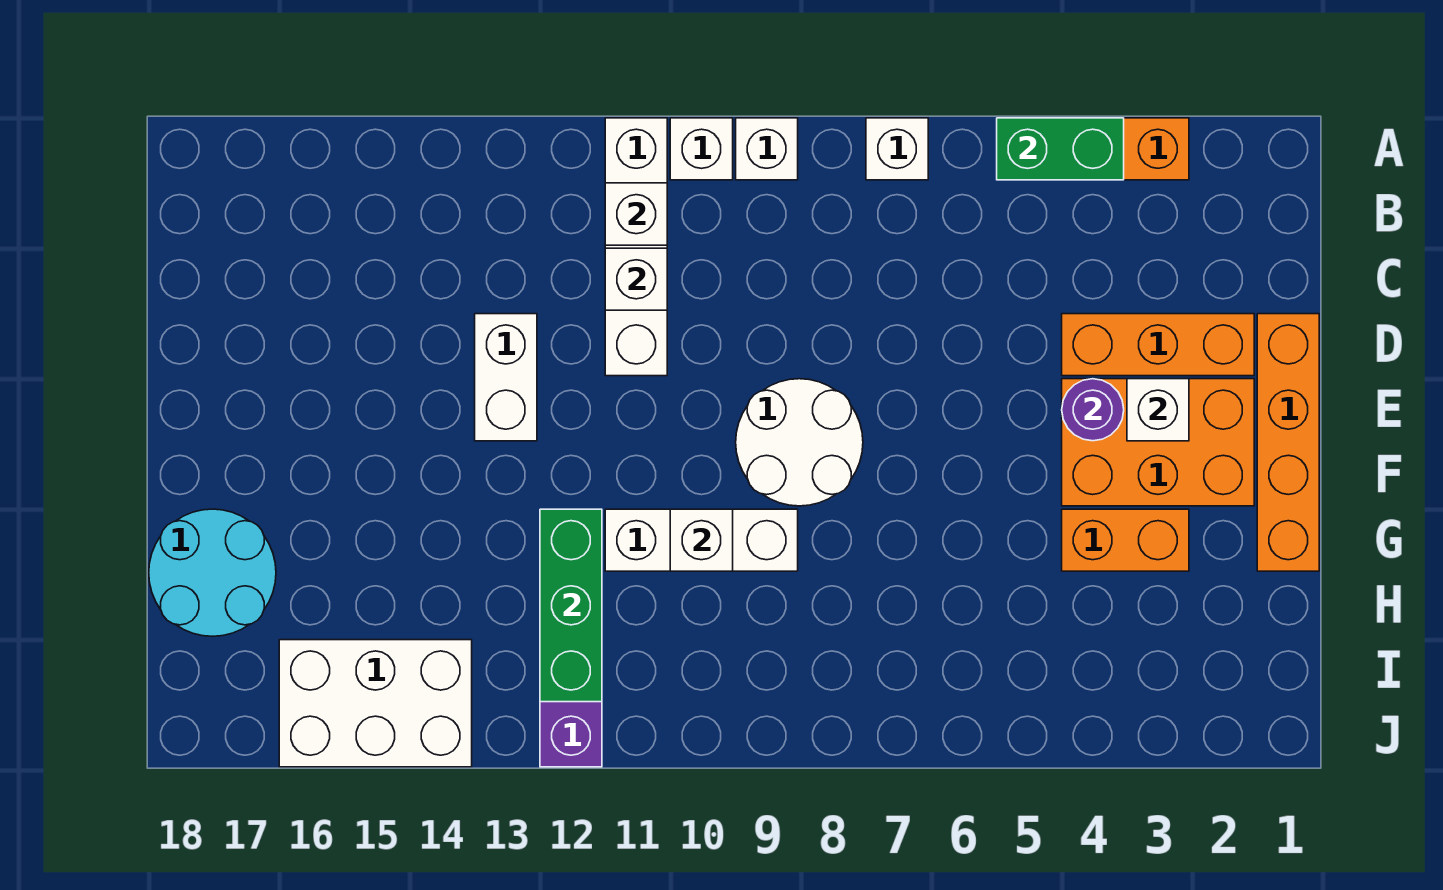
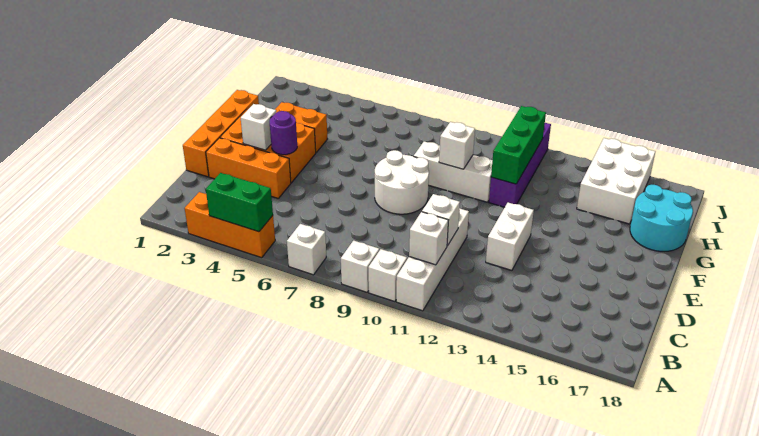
white brick I14:J16 level 1 -> white brick H15:J16 level 1

